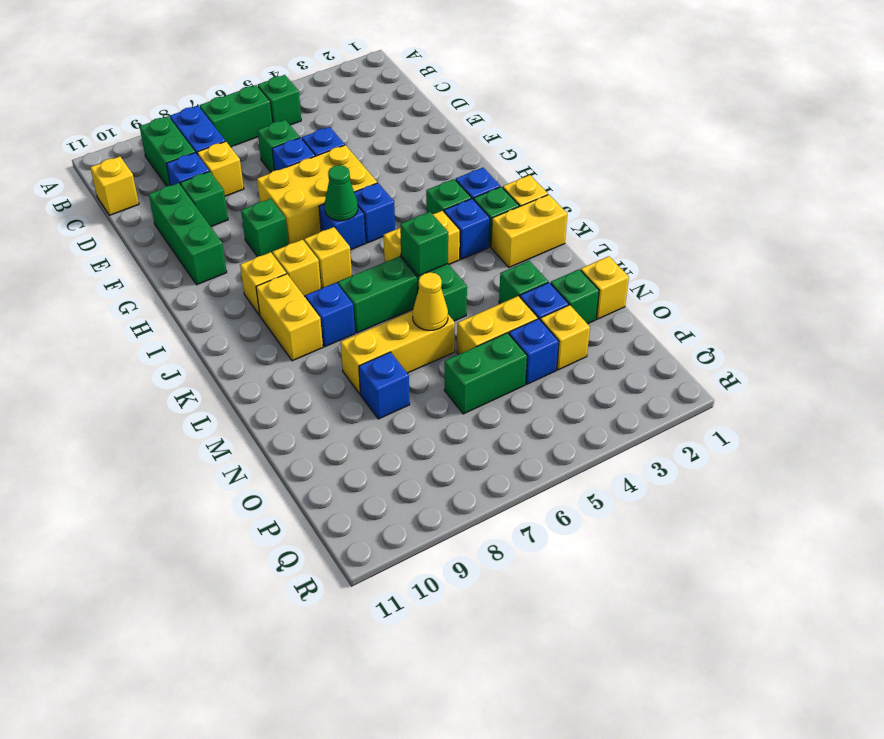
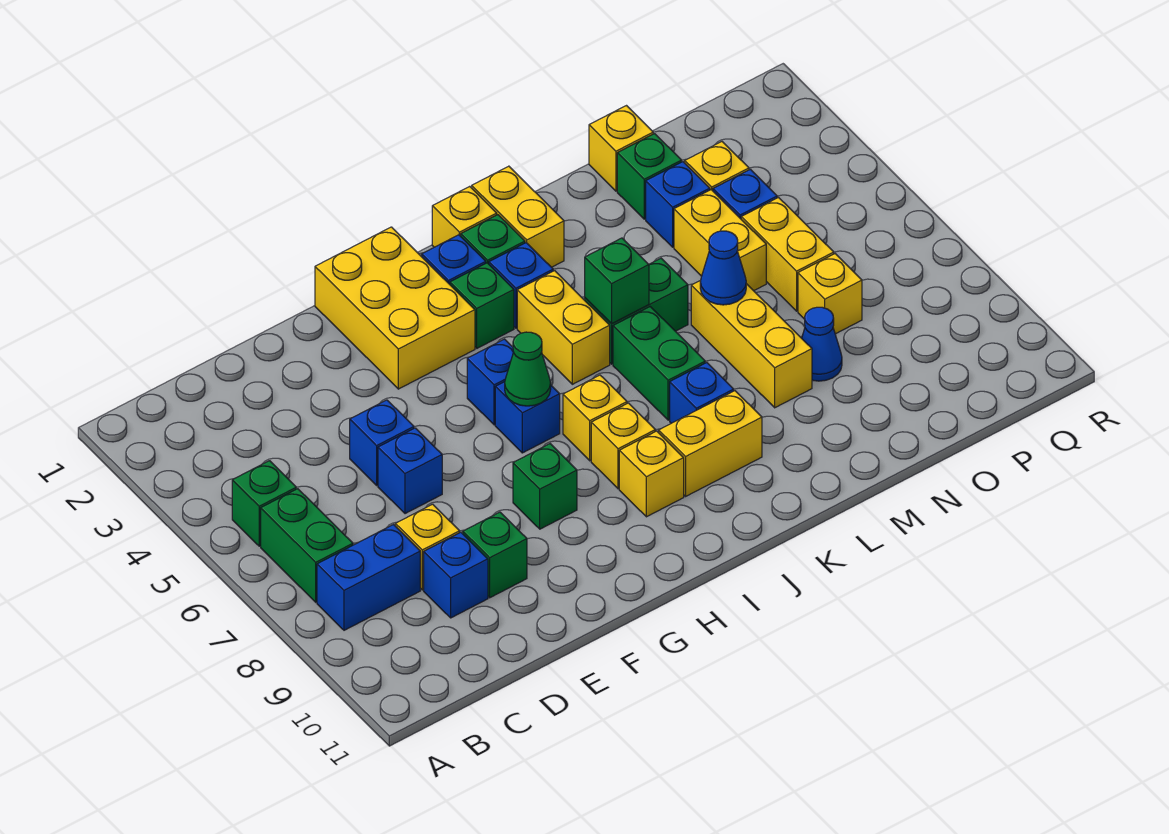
green brick B9:C9 level 1 -> none
yellow brick C11 level 1 -> yellow brick O7 level 1
green brick D6 level 1 -> none
green brick E10:G10 level 1 -> none
yellow brick F5:G7 level 1 -> yellow brick G1:H3 level 1
green brick M3 level 1 -> none
yellow cone M6 level 2 -> blue cone M6 level 2
blue brick N8 level 1 -> blue cone N8 level 1
green brick O5:O6 level 1 -> yellow brick O5:O6 level 1

